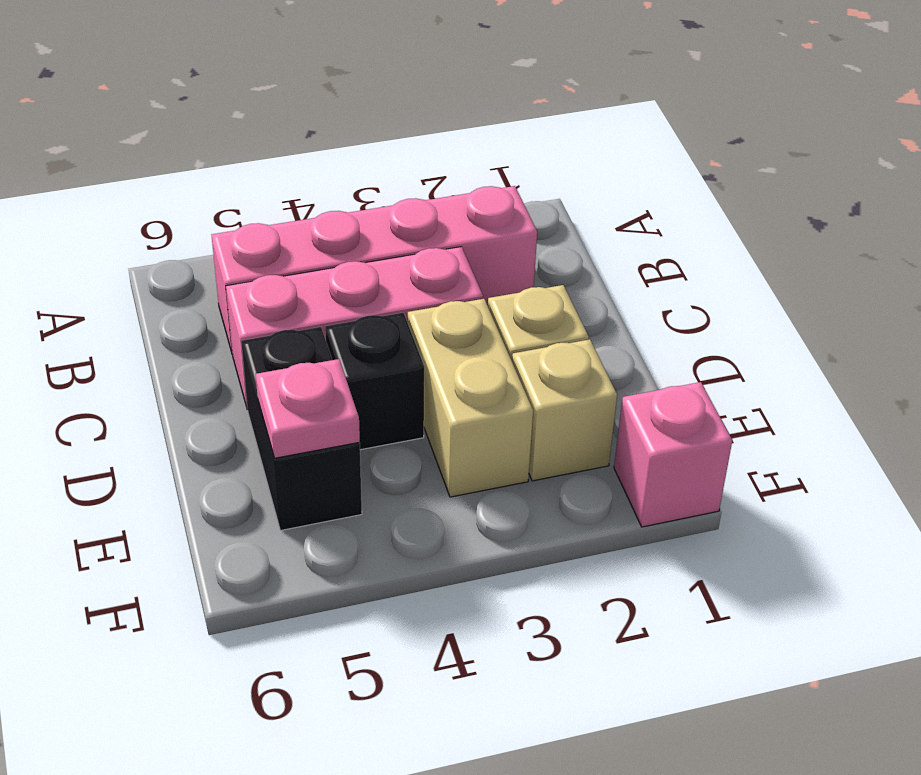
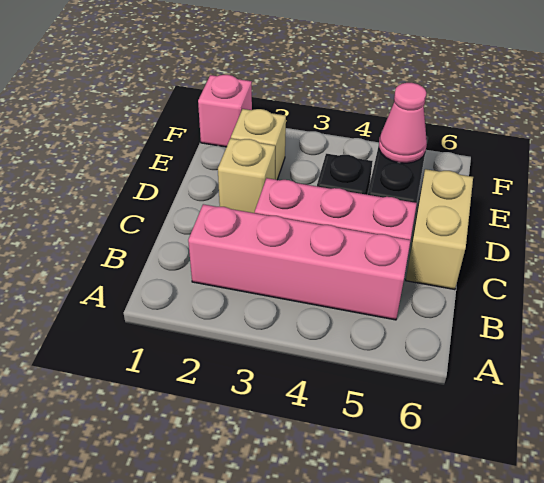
tan brick D3:E3 level 1 -> tan brick C6:D6 level 1
pink plate E5 level 2 -> pink cone E5 level 2

